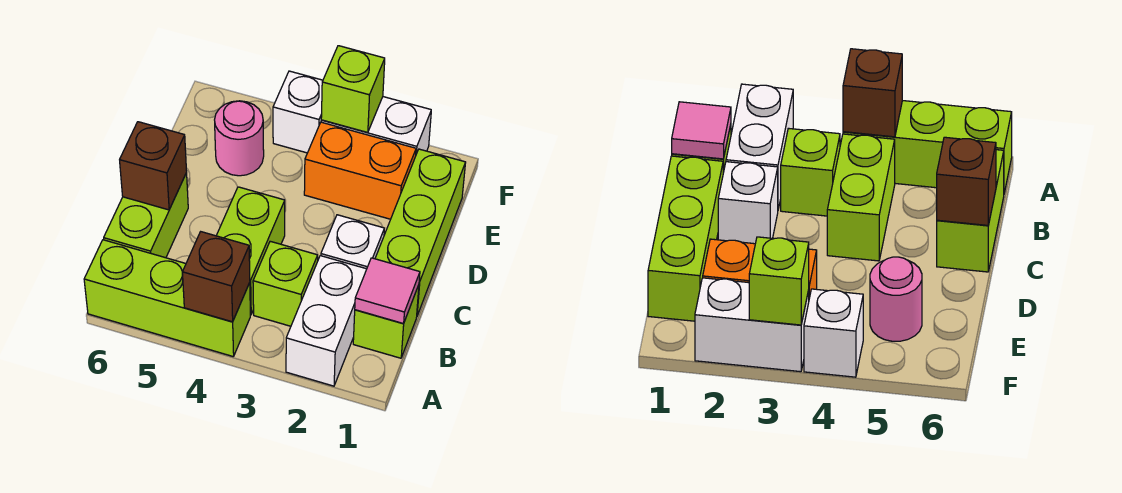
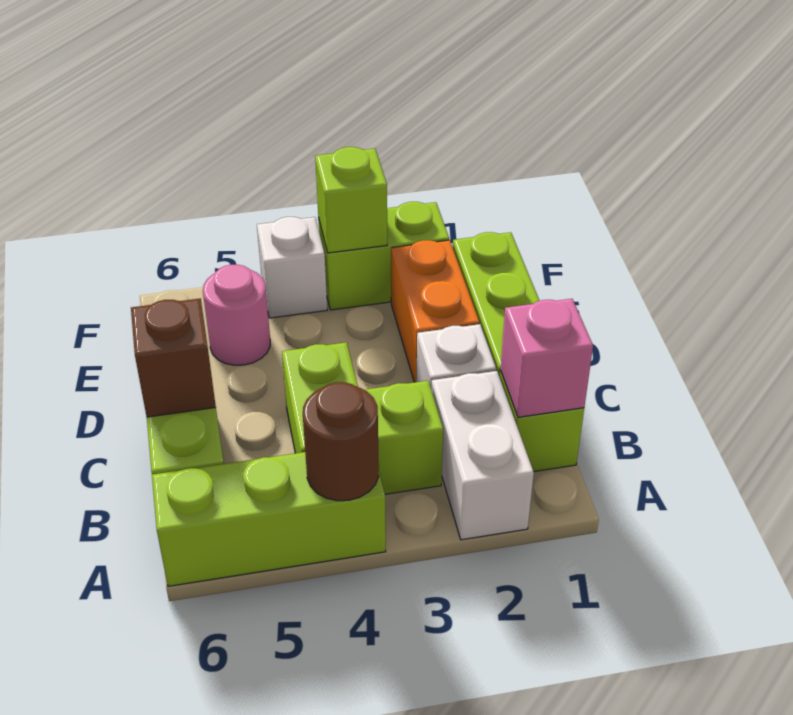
brown brick A4 level 2 -> brown round brick A4 level 2
pink tile B1 level 2 -> pink brick B1 level 2
orange brick E2:E3 level 1 -> orange brick D2:E2 level 1
white brick F2:F3 level 1 -> lime brick F2:F3 level 1

